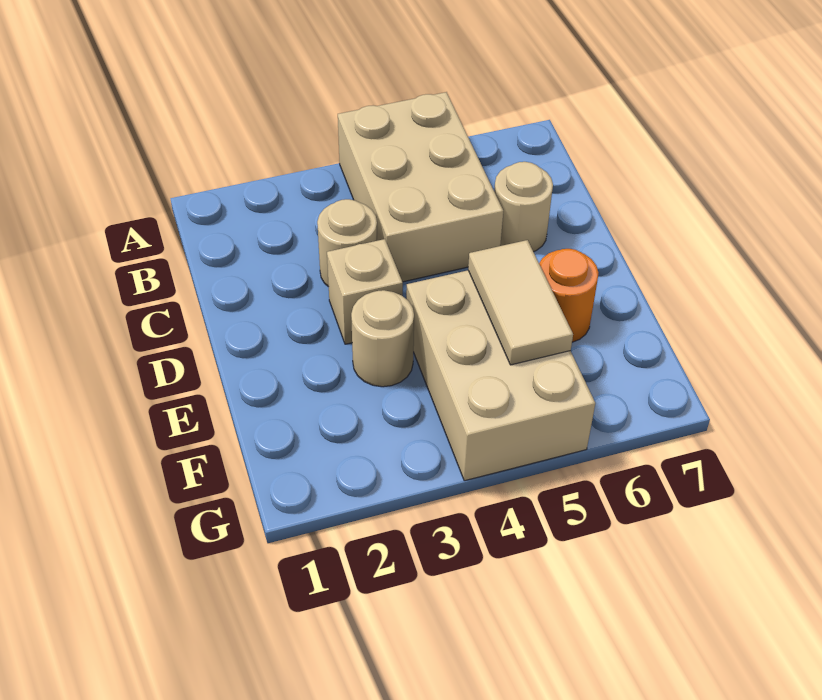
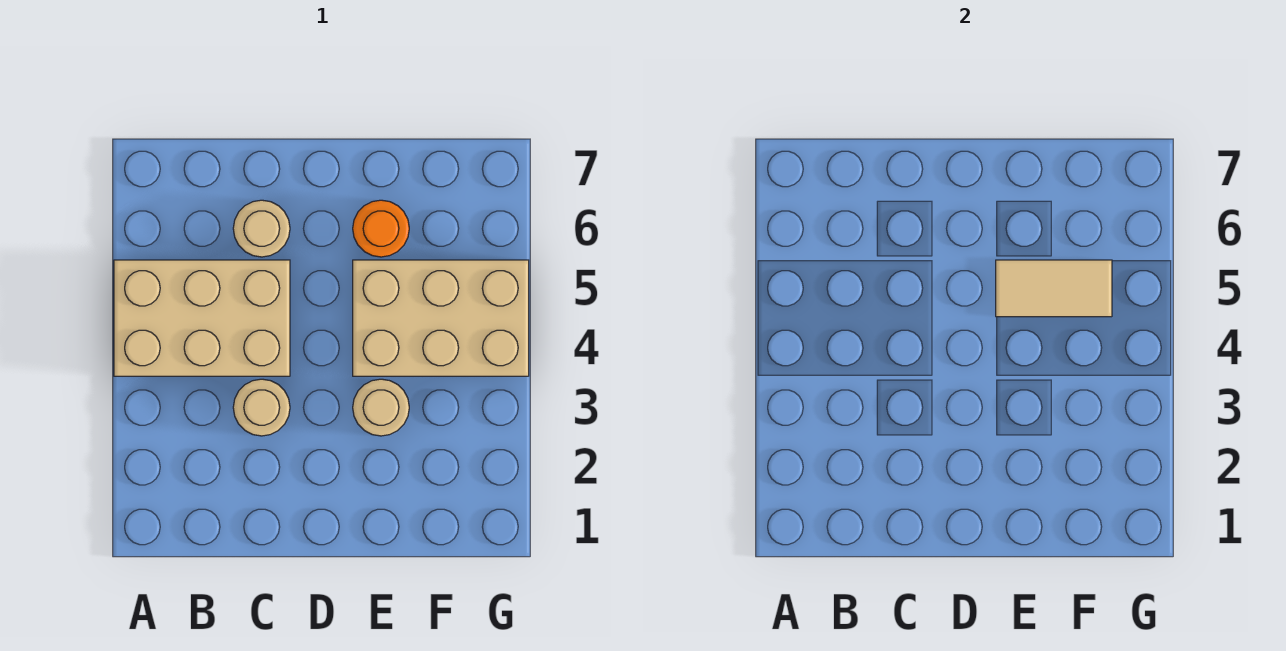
tan brick D3 level 1 -> none

